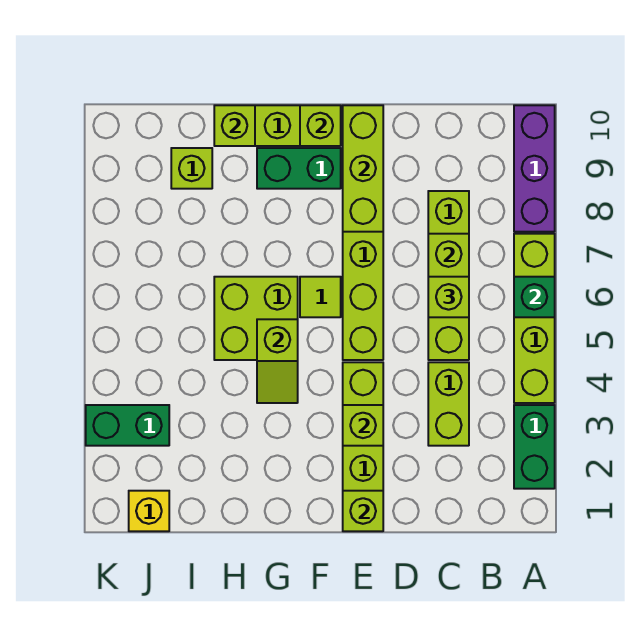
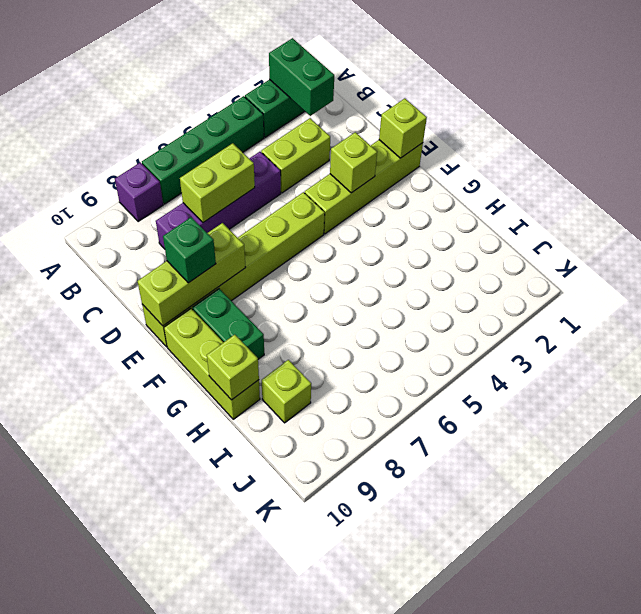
lime brick A4:A7 level 1 -> green brick A4:A7 level 1
green brick A6 level 2 -> green brick E9 level 3
purple brick A8:A10 level 1 -> purple brick A8 level 1
lime brick C5:C8 level 1 -> purple brick C5:C8 level 1
lime brick C6 level 3 -> none
lime tile F6 level 1 -> none
lime brick F10 level 2 -> none
lime slope G4:G5 level 2 top 5 -> none
lime brick G5:H6 level 1 -> none
yellow brick J1 level 1 -> none
green brick J3:K3 level 1 -> green brick A2:B2 level 2

